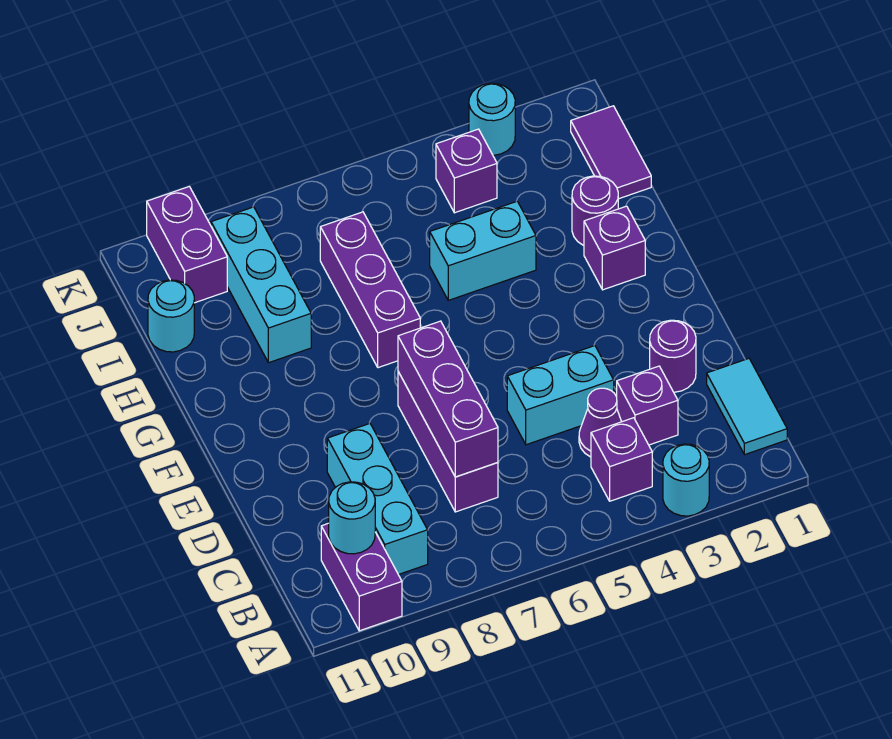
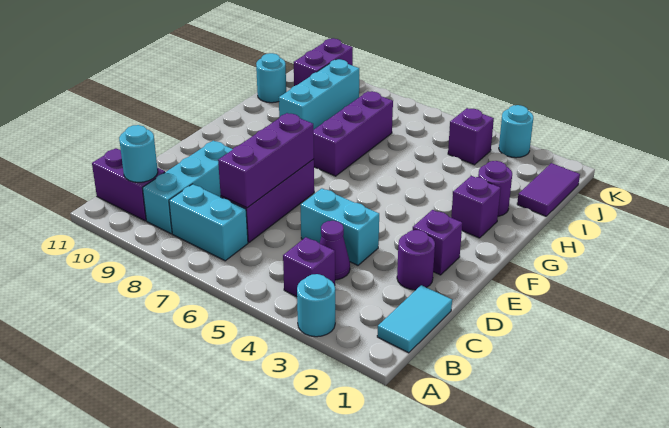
purple brick A10:B10 level 1 -> purple brick B10:B11 level 1
purple brick C3 level 1 -> purple brick E2 level 1
cyan brick H4:H5 level 1 -> cyan brick B7:B8 level 1

